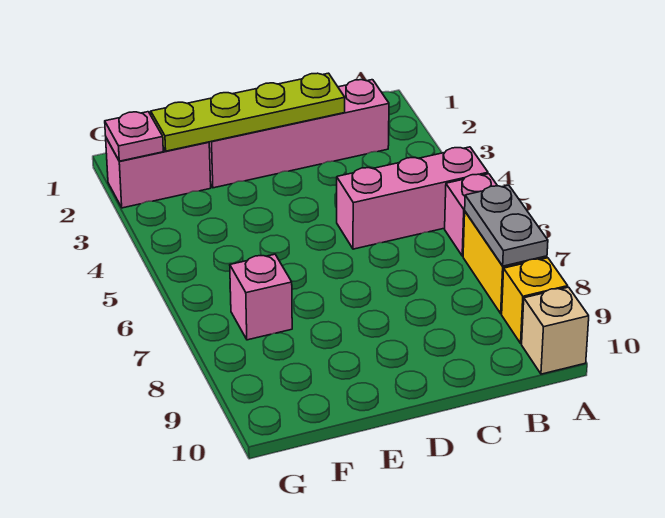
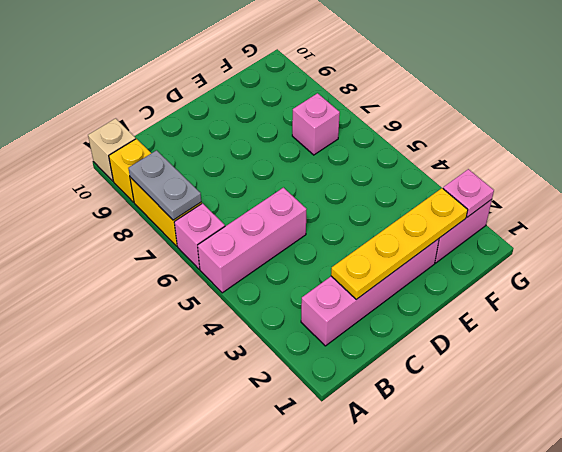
lime plate C2:F2 level 2 -> yellow plate C2:F2 level 2

